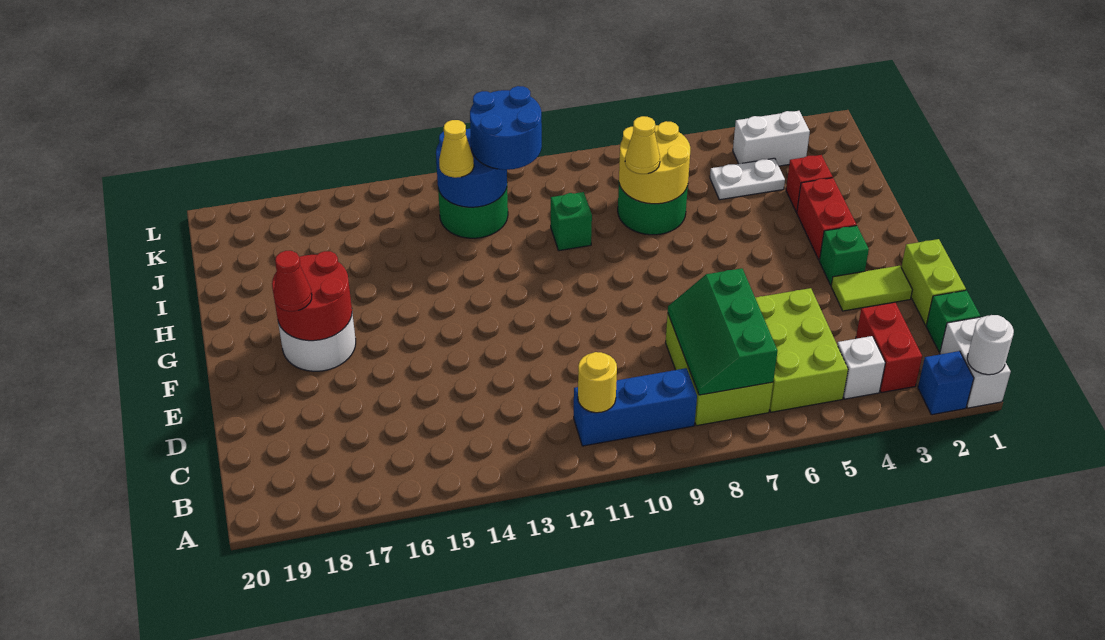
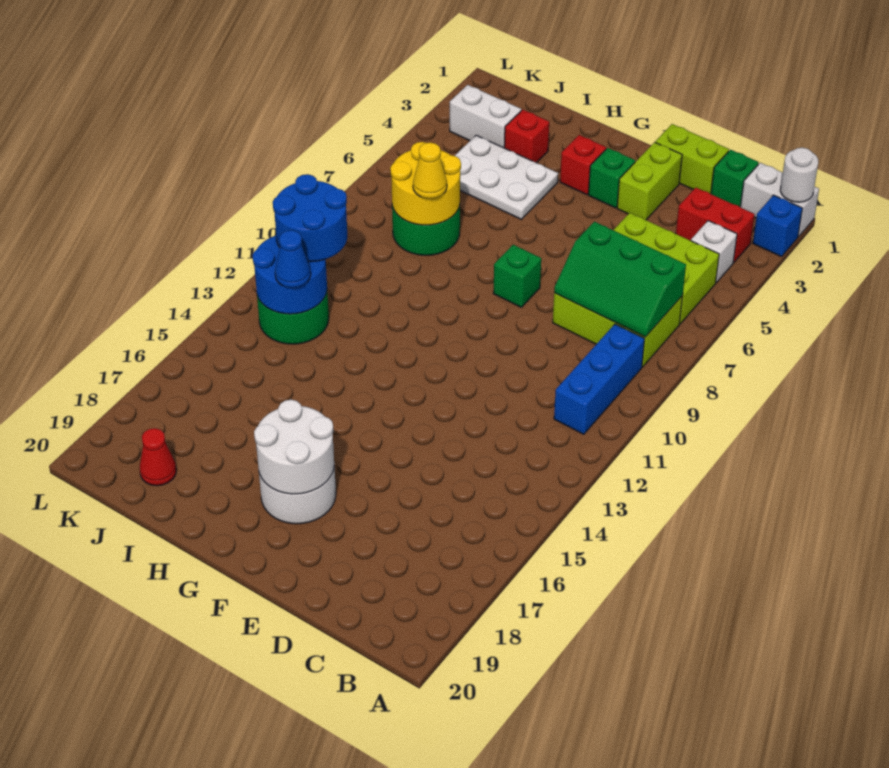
yellow round brick B11 level 2 -> none
lime tile E2:E3 level 1 -> lime brick E2:E3 level 1
red round brick F17:G18 level 2 -> white round brick F17:G18 level 2
red cone F18 level 3 -> red cone J19 level 1
red brick G3:H3 level 1 -> red brick G3 level 1
green brick I10 level 1 -> green brick F8 level 1
white plate J4:J5 level 1 -> white plate H4:J5 level 1
yellow cone J13 level 3 -> blue cone J13 level 3
white brick K3:K4 level 1 -> white brick J3:K3 level 1

